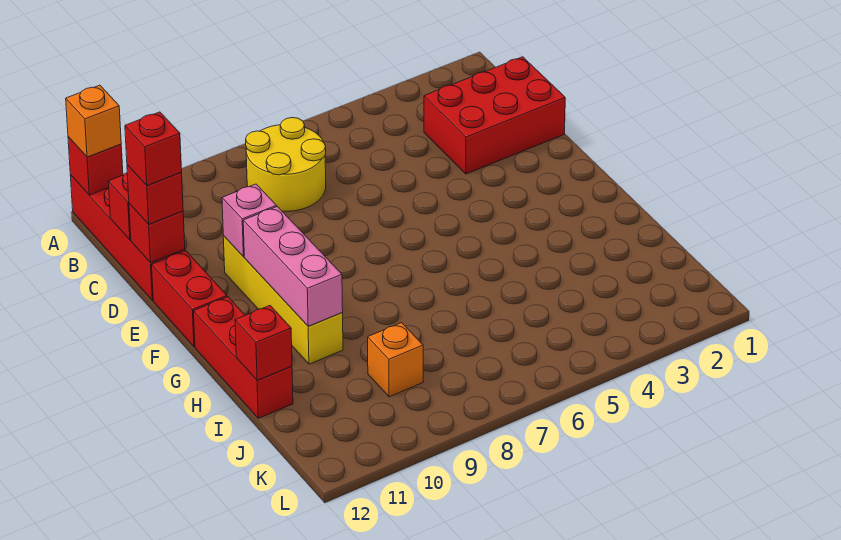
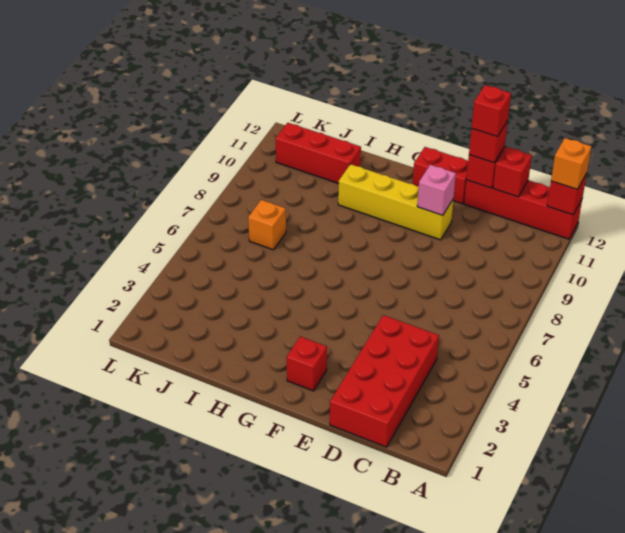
yellow round brick B7:C8 level 1 -> none
red brick C1:D3 level 1 -> red brick C1:D4 level 1
pink brick F10:H10 level 2 -> none
red brick G12:I12 level 1 -> red brick I11:K11 level 1
red brick I12 level 2 -> red brick F2 level 1
orange brick J9 level 1 -> orange brick J7 level 1

